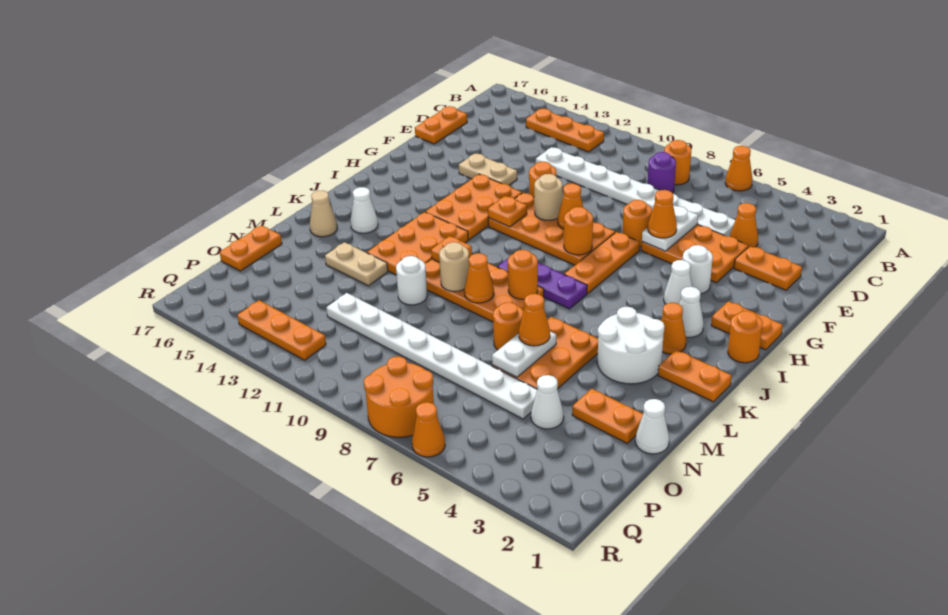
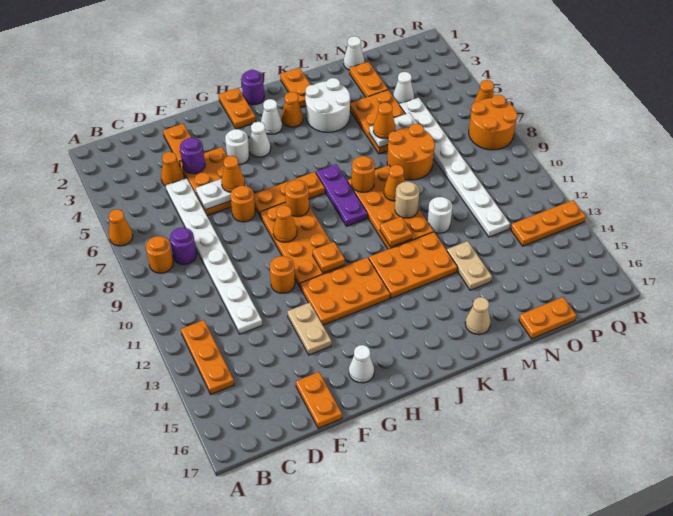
orange plate D17:E17 level 1 -> orange plate E16:E17 level 1
none -> purple round brick E4 level 2
tan round brick G10 level 2 -> none
orange round brick I1 level 1 -> purple round brick I1 level 1
white cone K15 level 1 -> white cone G16 level 1
orange plate L5:N6 level 1 -> orange plate M4:N6 level 1
orange round brick M7 level 1 -> orange round brick M7:N8 level 1
orange plate Q12:Q14 level 1 -> orange plate P13:R13 level 1

